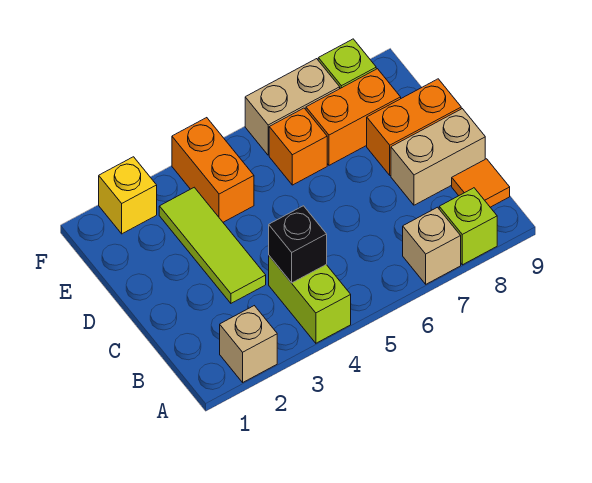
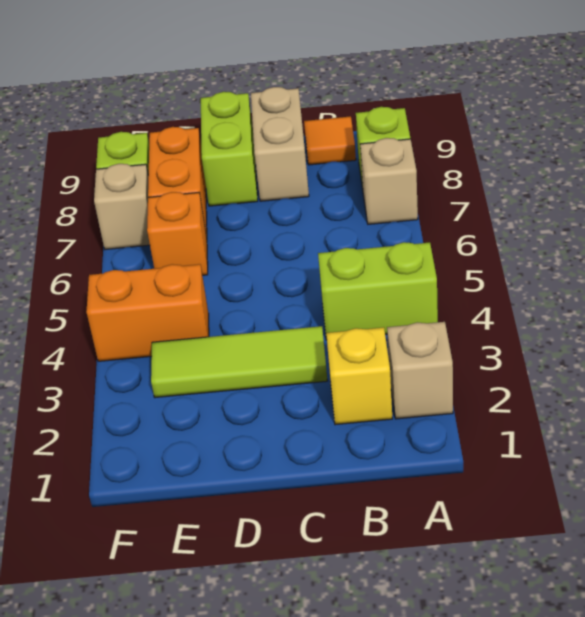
black brick B4 level 2 -> none
orange brick D8:D9 level 1 -> lime brick D8:D9 level 1
yellow brick F2 level 1 -> yellow brick B2 level 1
tan brick F6:F7 level 1 -> tan brick F7 level 1

